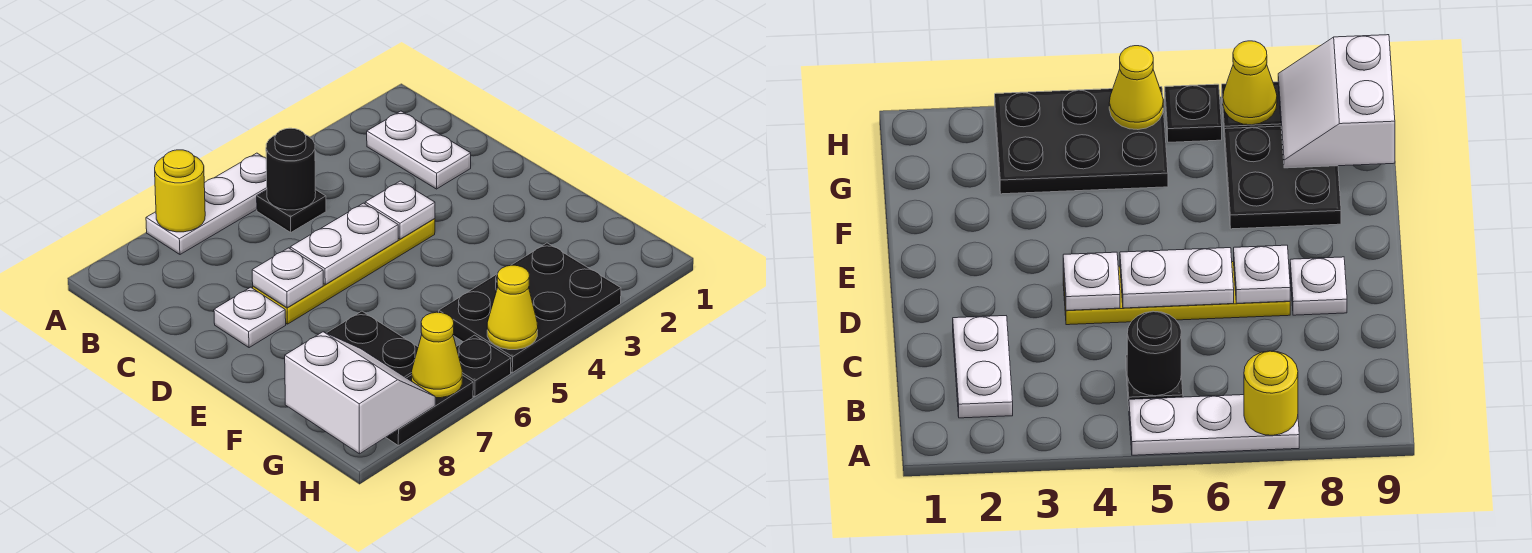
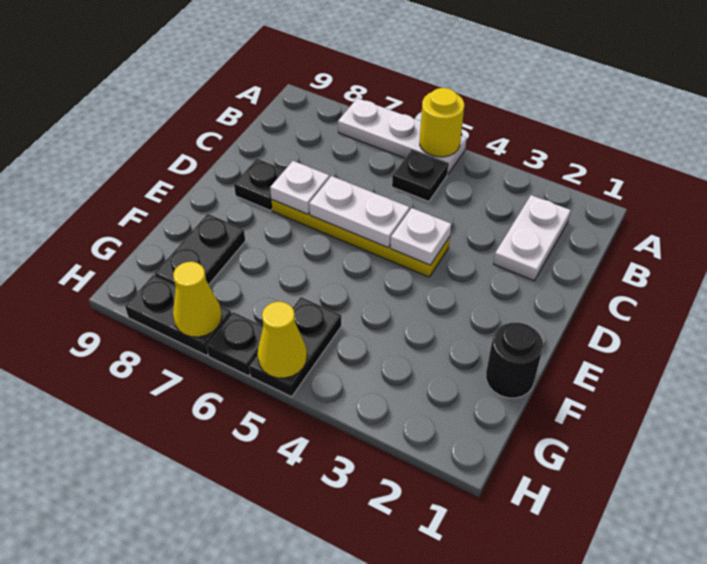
yellow round brick A7 level 2 -> yellow round brick A5 level 2
black round brick B5 level 2 -> black round brick F1 level 1
white plate D8 level 1 -> black plate D8 level 1
black plate F7:G8 level 1 -> black plate F8:G8 level 1
black plate G3:H5 level 1 -> black plate G5:H5 level 1
white slope G8:H9 level 2 top 9 -> none

